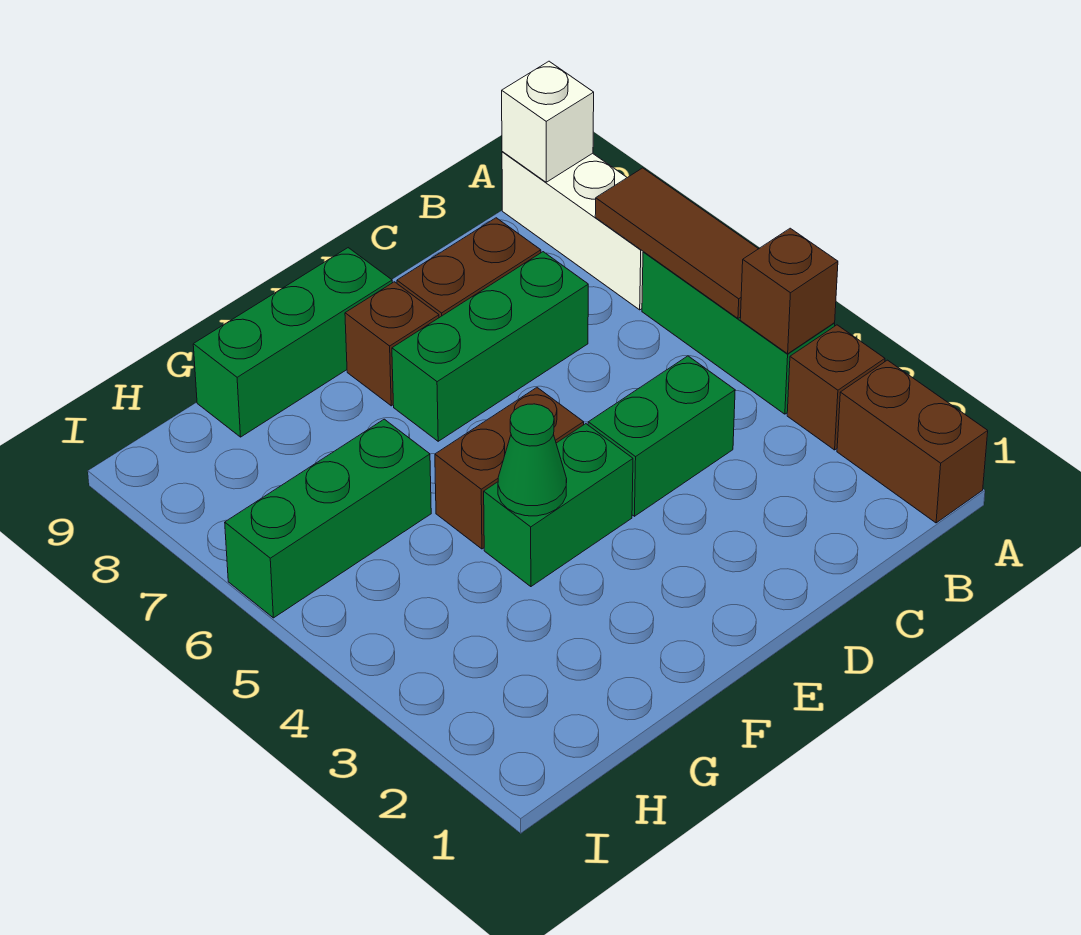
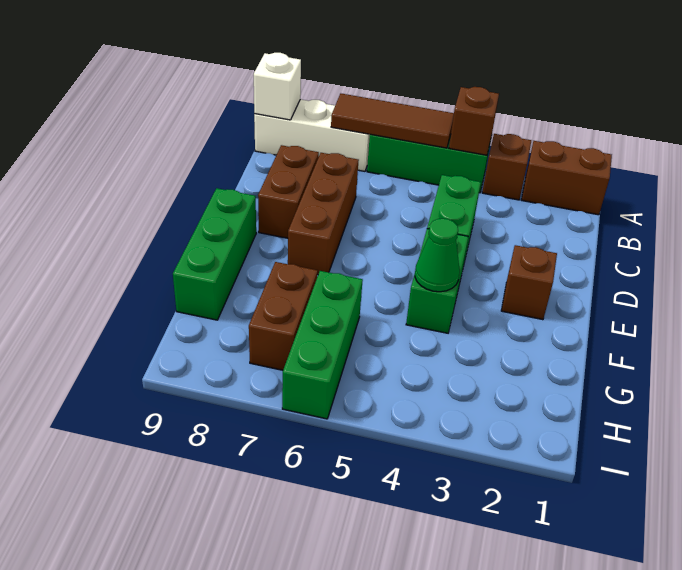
green brick C7:E7 level 1 -> brown brick C7:E7 level 1
brown brick E5:F5 level 1 -> brown brick G7:H7 level 1
brown brick E8 level 1 -> brown brick E2 level 1

